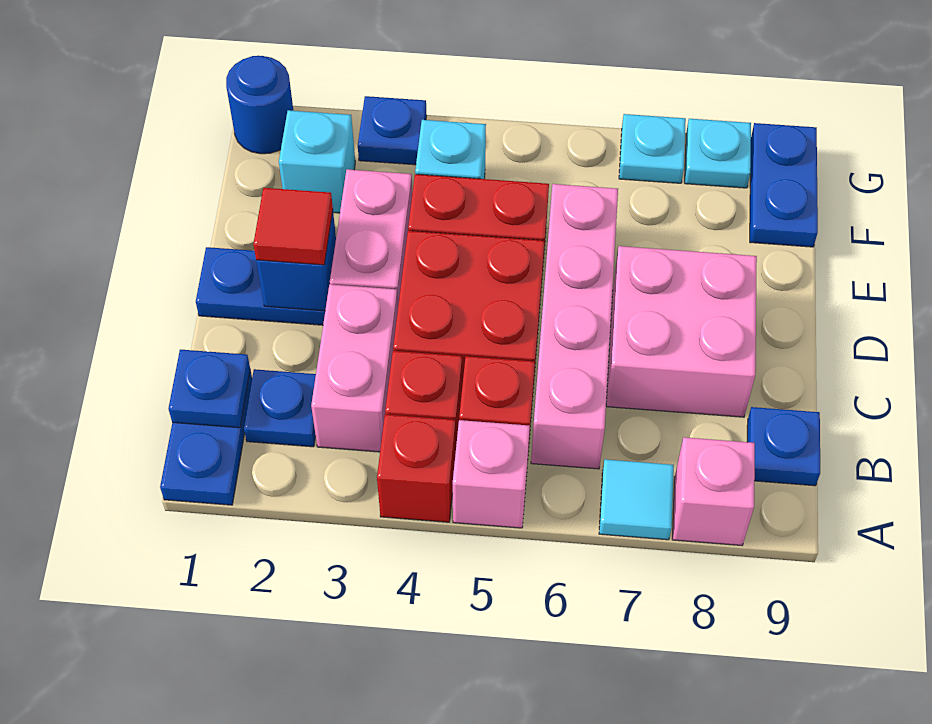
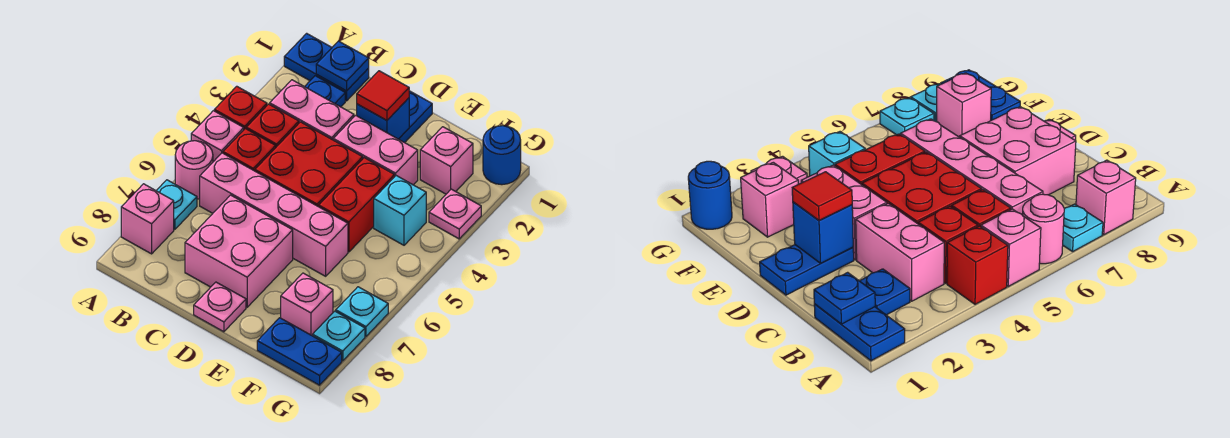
none -> pink round brick A6 level 1
cyan tile A7 level 1 -> cyan plate A7 level 1
blue plate B9 level 1 -> none
none -> pink plate D9 level 1
cyan brick F2 level 1 -> pink brick F2 level 1
none -> pink brick F8 level 1
blue plate G3 level 1 -> pink plate G3 level 1

